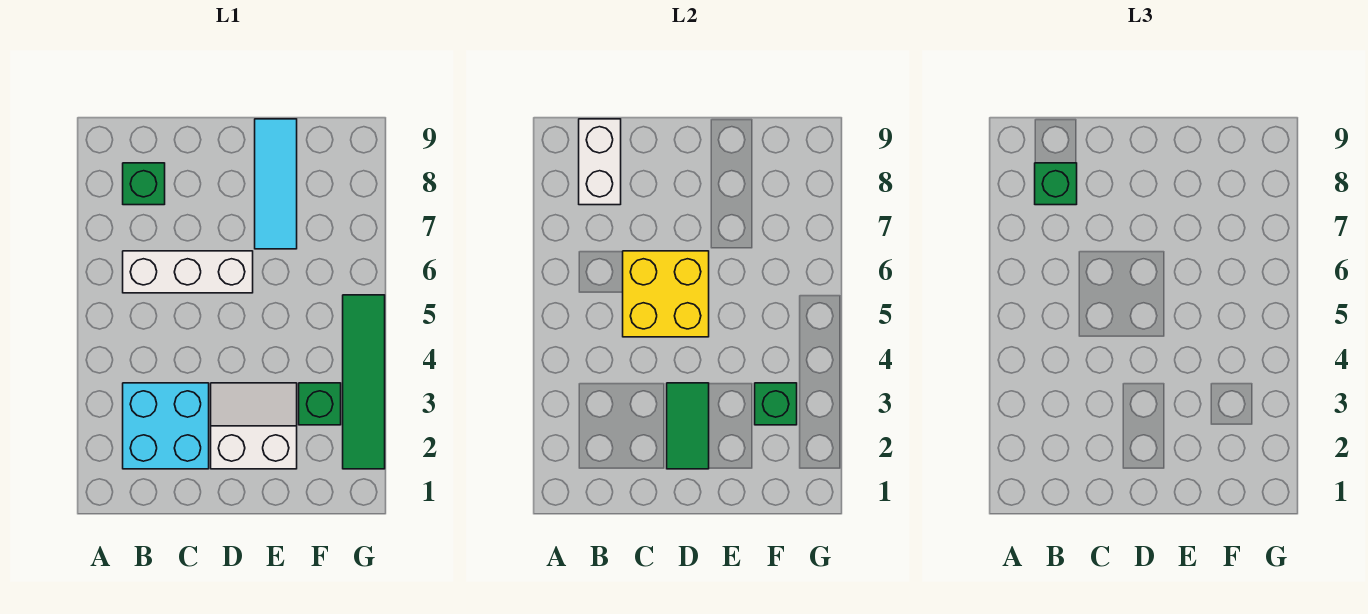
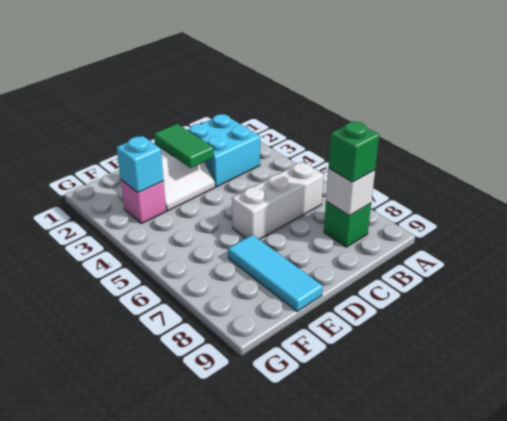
white brick B8:B9 level 2 -> white brick B8 level 2
yellow brick C5:D6 level 2 -> none
green brick F3 level 1 -> pink brick F3 level 1
green brick F3 level 2 -> cyan brick F3 level 2
green tile G2:G5 level 1 -> none

